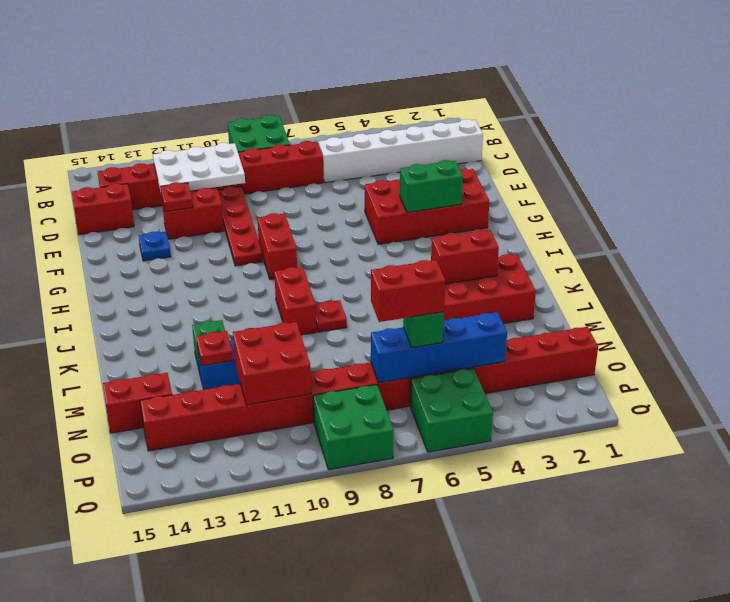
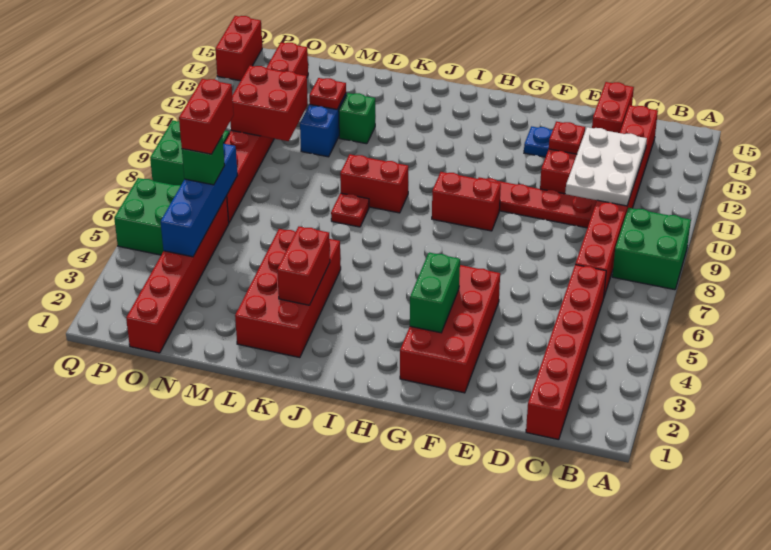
white brick C1:C6 level 1 -> red brick C1:C6 level 1
red brick N14:N15 level 1 -> red brick Q14:Q15 level 1

